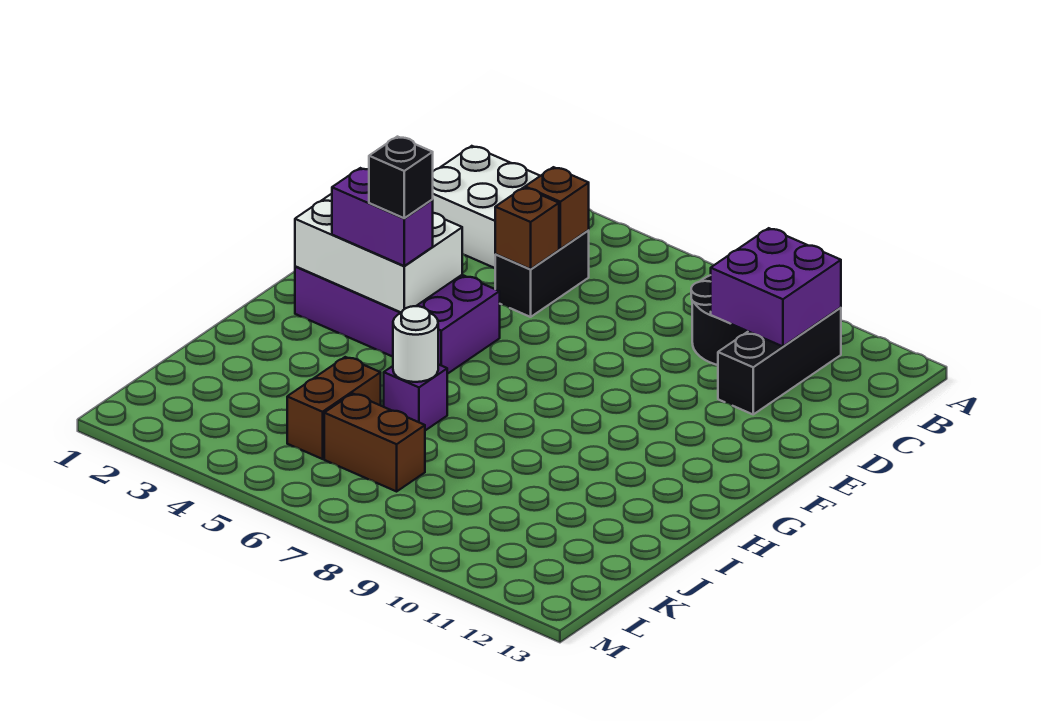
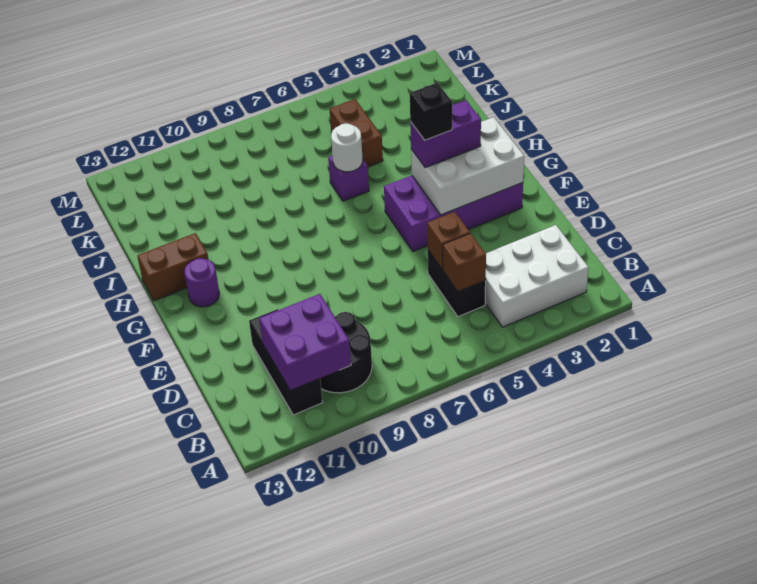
none -> purple round brick G12 level 1
brown brick K6:K7 level 1 -> brown brick H12:H13 level 1

